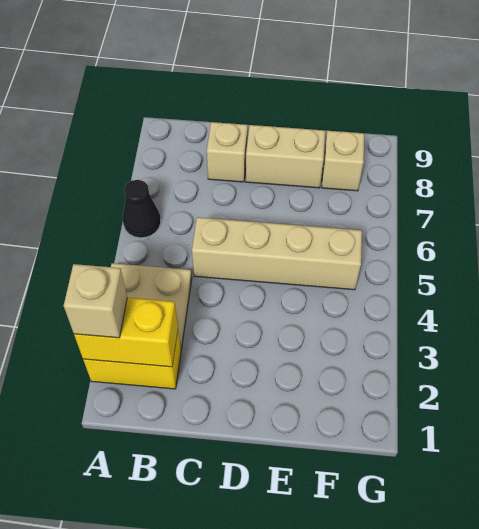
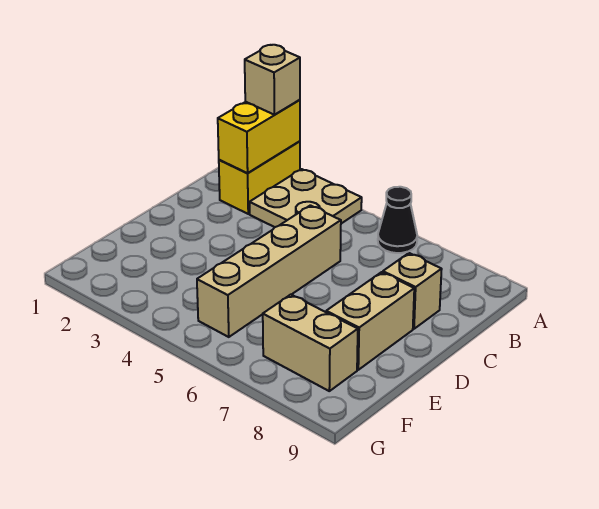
tan brick F8 level 1 -> tan brick F7:F8 level 1

